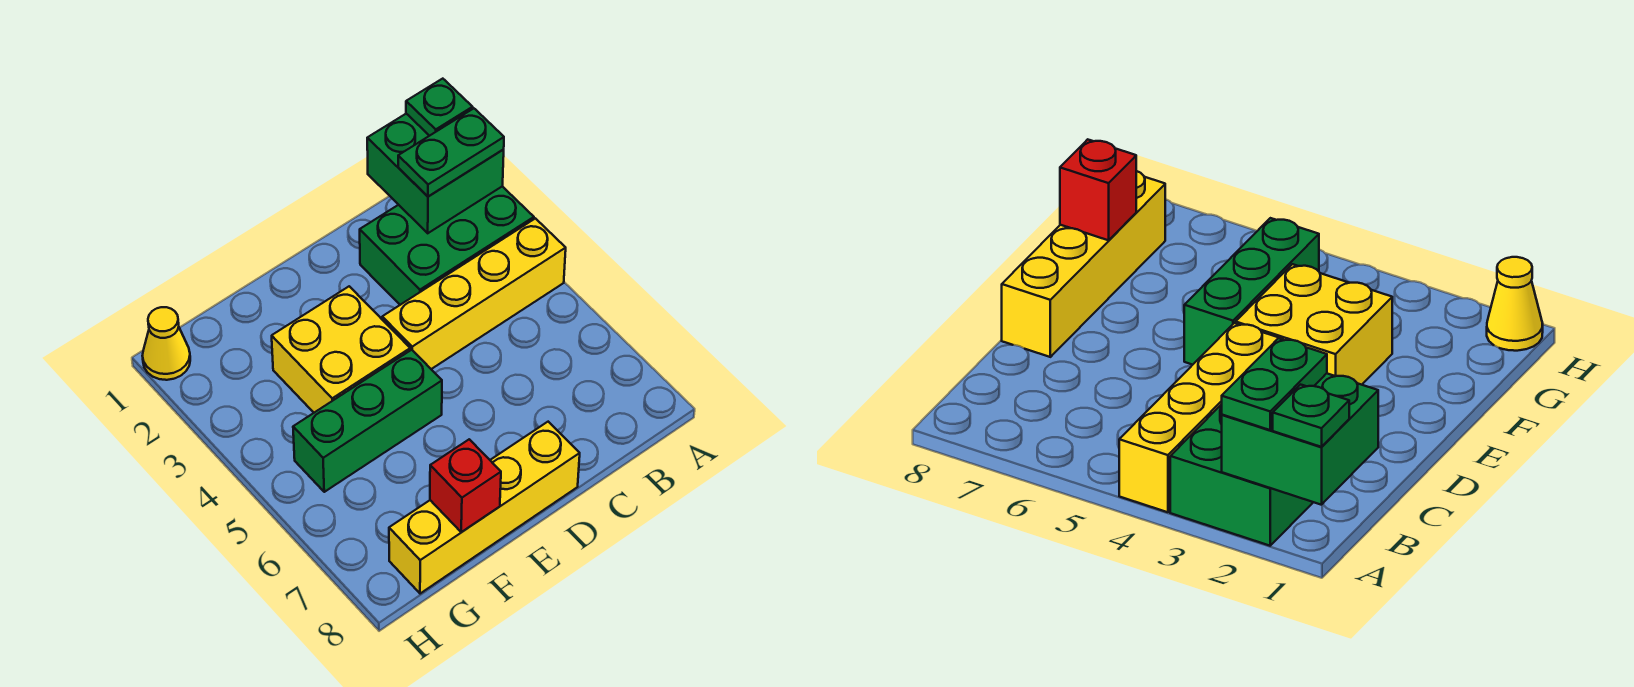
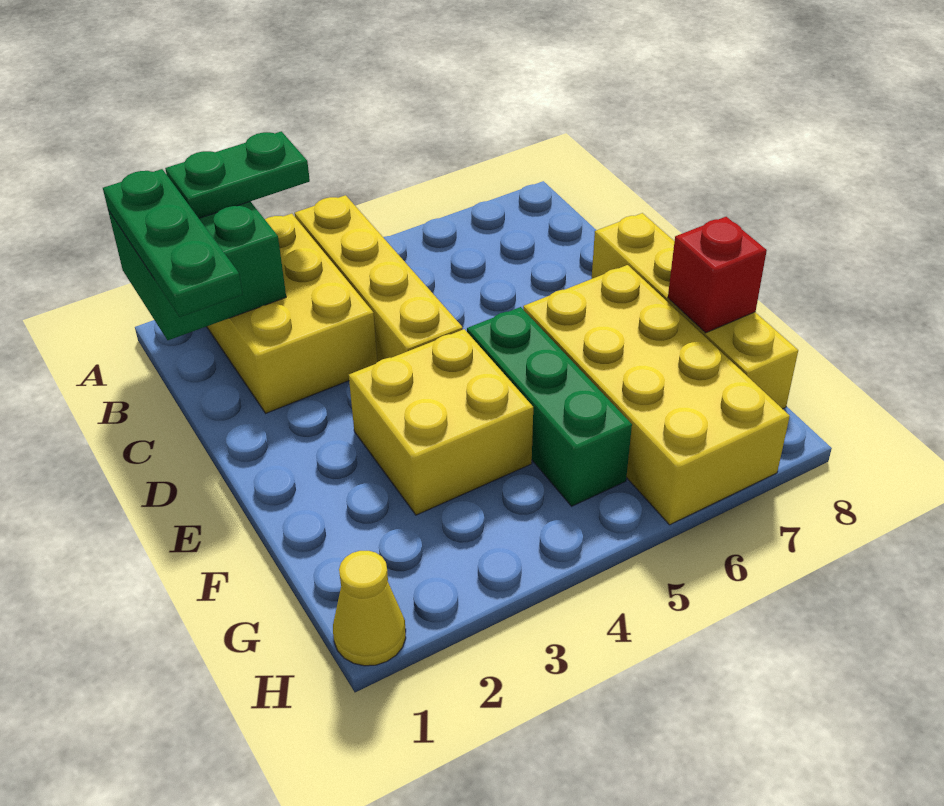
green plate A1 level 3 -> green plate A1:C1 level 3
green brick A2:C3 level 1 -> yellow brick A2:C3 level 1
green plate A2:B2 level 3 -> green plate A2:A3 level 3
none -> yellow brick E6:H7 level 1

